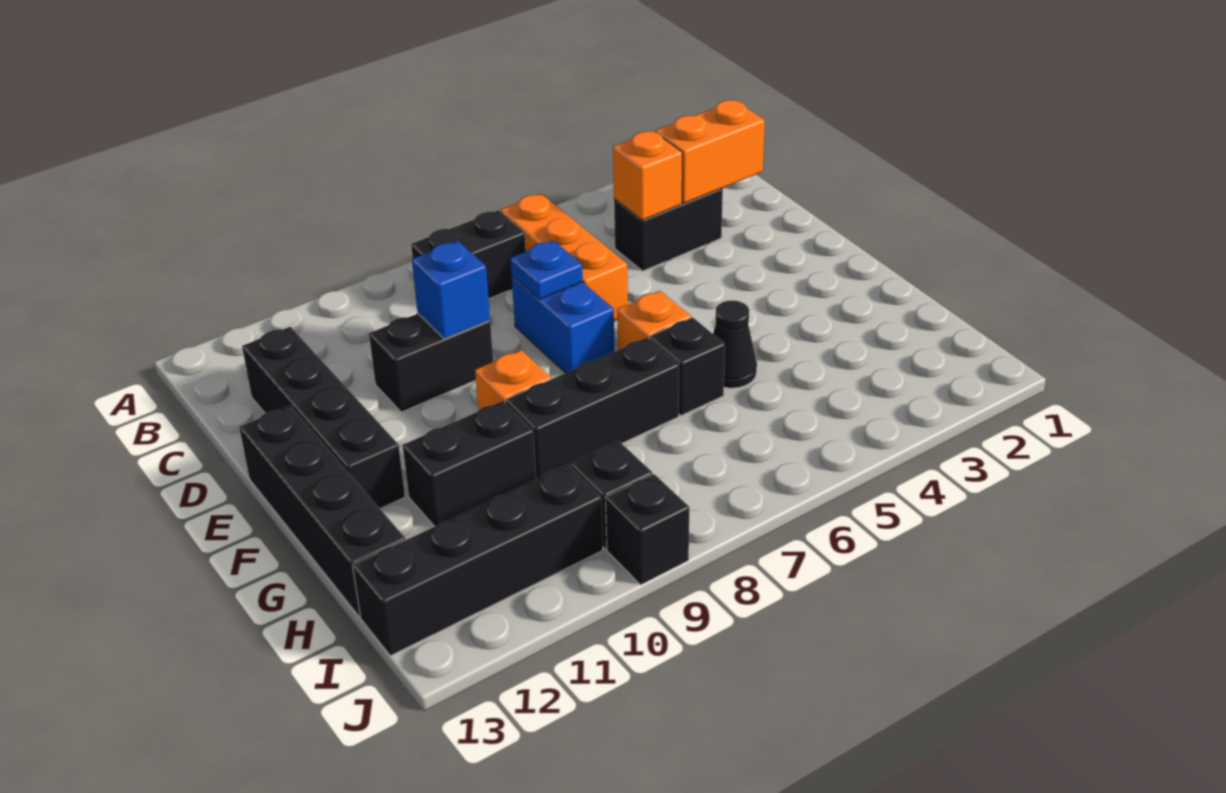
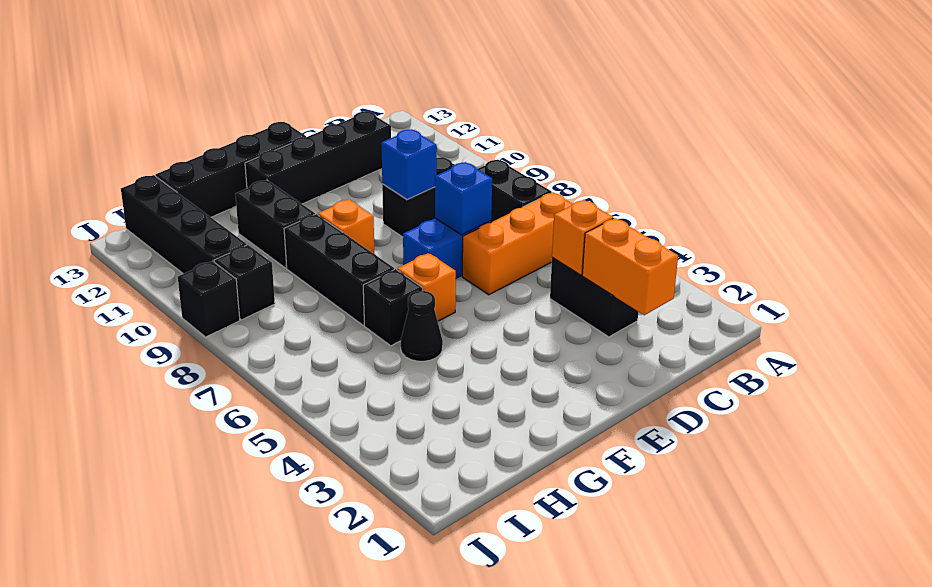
blue plate D7 level 2 -> blue brick D7 level 2
black brick D9:D10 level 1 -> black brick C9:D9 level 1

